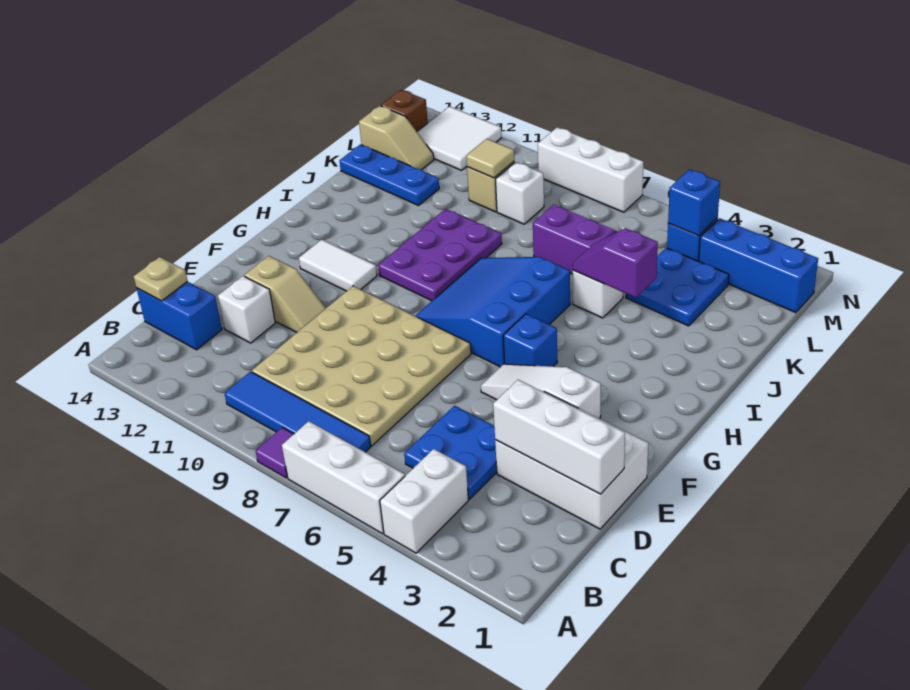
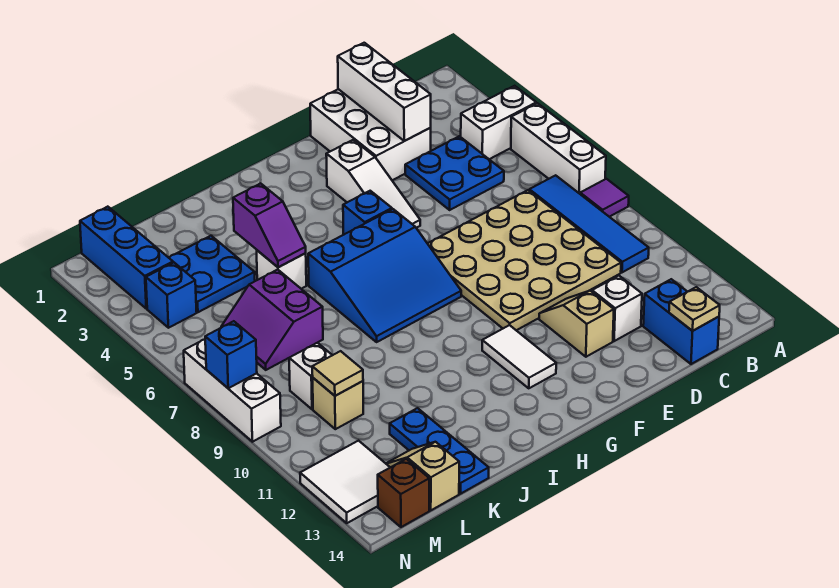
purple plate H9:J10 level 1 -> none
blue brick M4 level 2 -> blue brick N8 level 2

